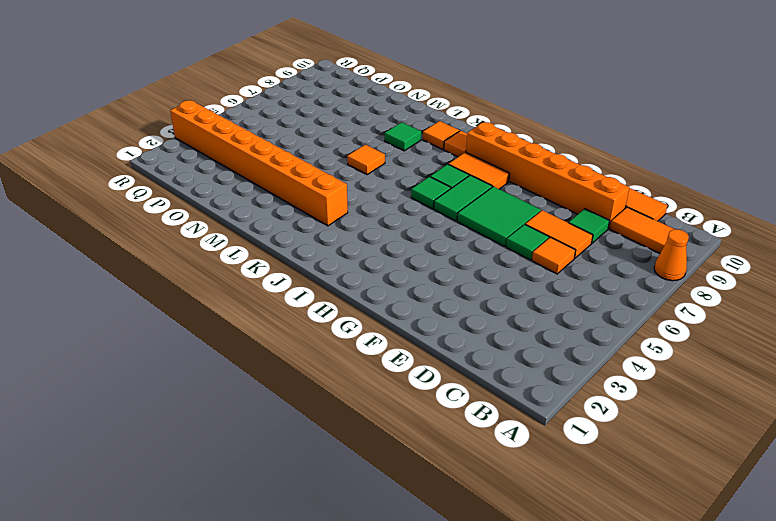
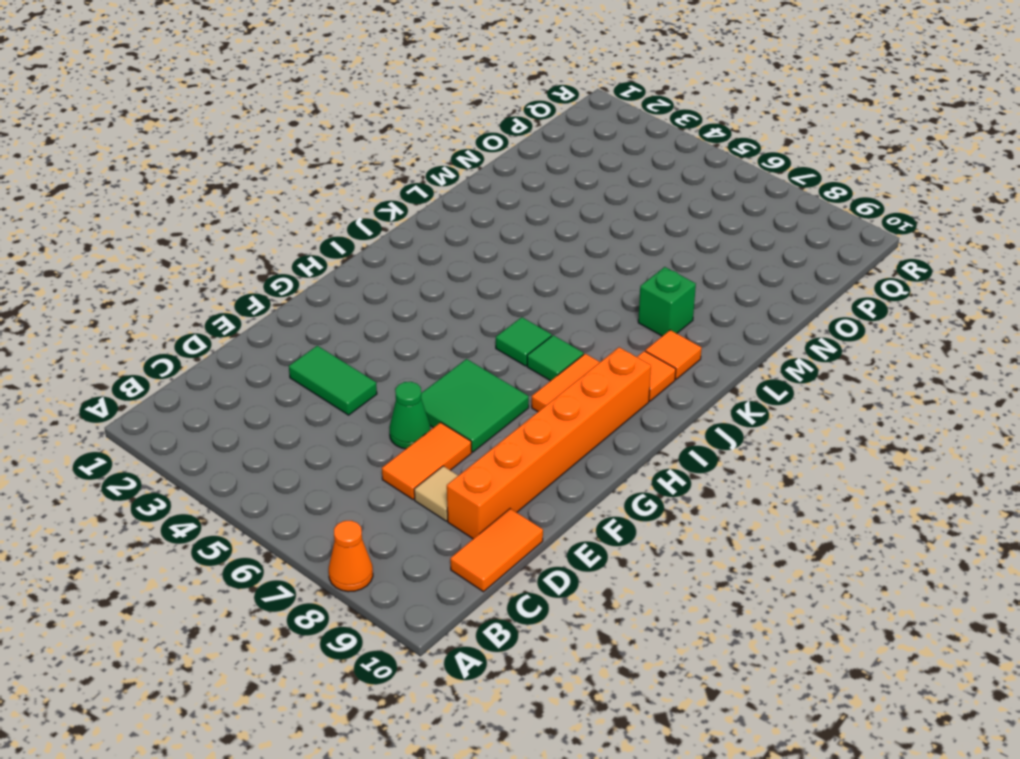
orange tile B9:C9 level 1 -> none
orange tile D6 level 1 -> none
green tile D8 level 1 -> tan tile D8 level 1
green tile E6 level 1 -> green cone E6 level 1
green tile H6:H7 level 1 -> green tile E3:E4 level 1
orange brick K3:R3 level 1 -> none
orange tile L6 level 1 -> none
green tile L8 level 1 -> green brick L8 level 1

